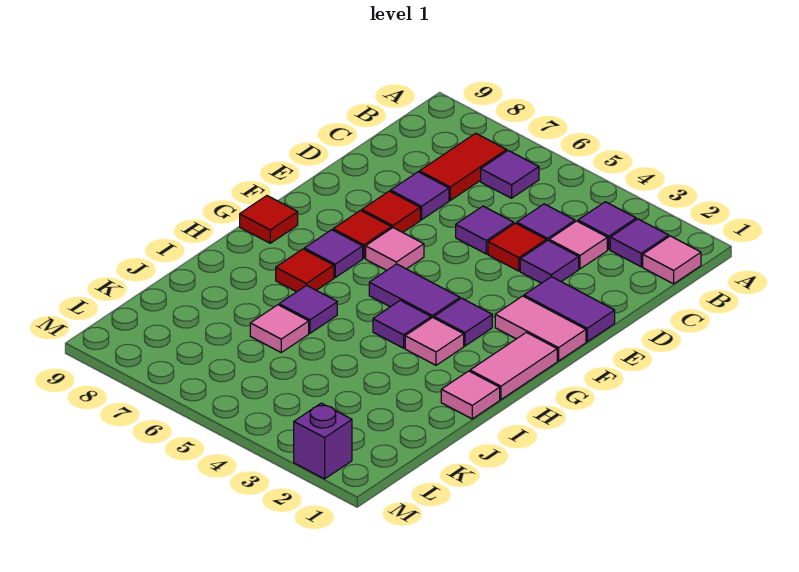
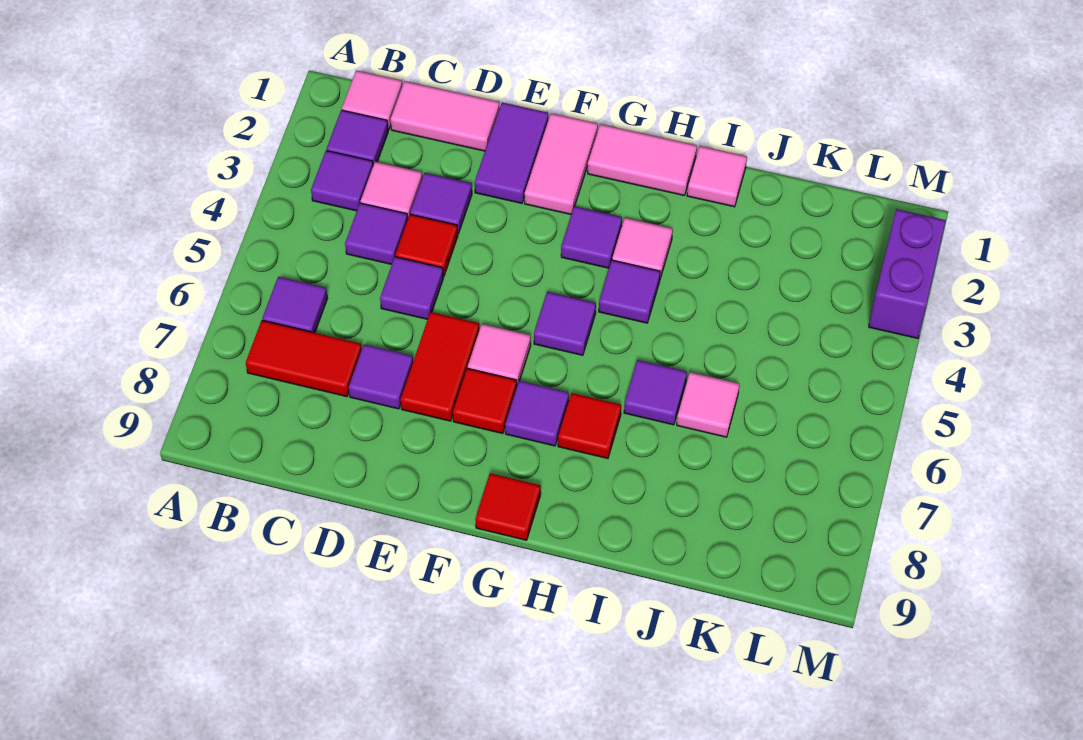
none -> pink tile C1:D1 level 1
red tile E7 level 1 -> red tile E6:E7 level 1
purple tile G4:G5 level 1 -> purple tile G5 level 1
purple brick M2 level 1 -> purple brick M2:M3 level 1

